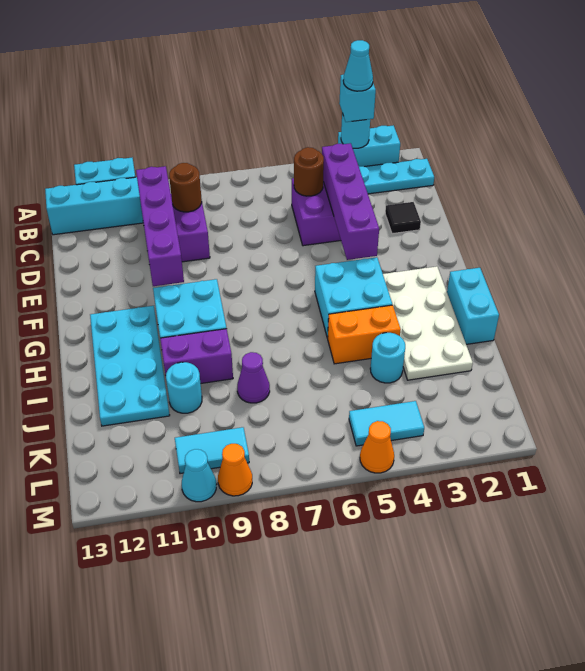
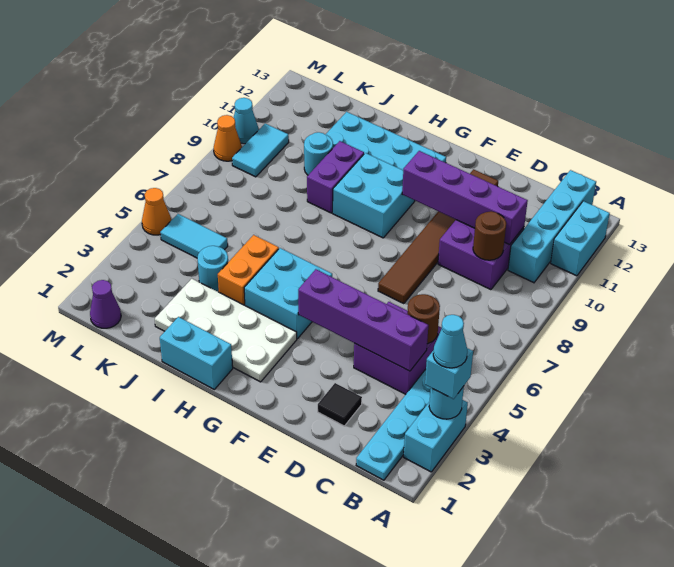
none -> brown tile E7:E12 level 1
purple cone J8 level 1 -> purple cone L1 level 1
cyan tile L4:L5 level 1 -> cyan tile K5:L5 level 1

